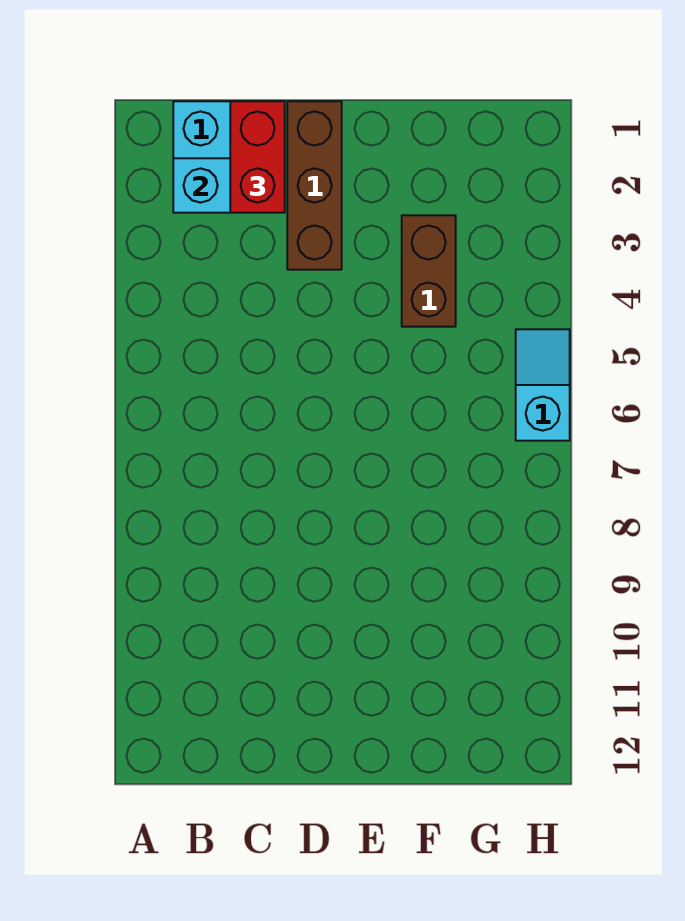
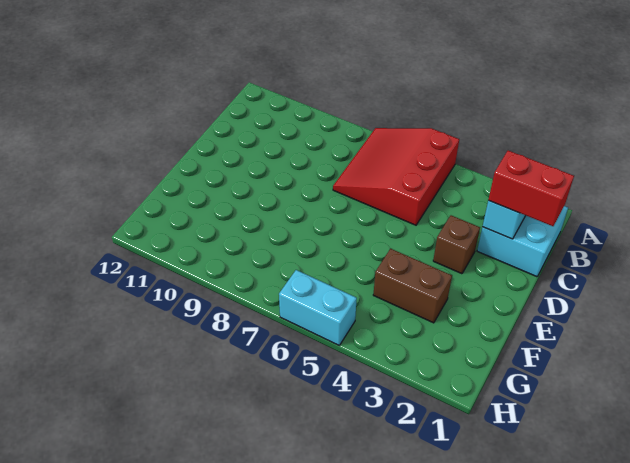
none -> red slope A5:C7 level 1 top 5
brown brick D1:D3 level 1 -> brown brick D3 level 1
cyan slope H5:H6 level 1 top 6 -> cyan brick H5:H6 level 1

